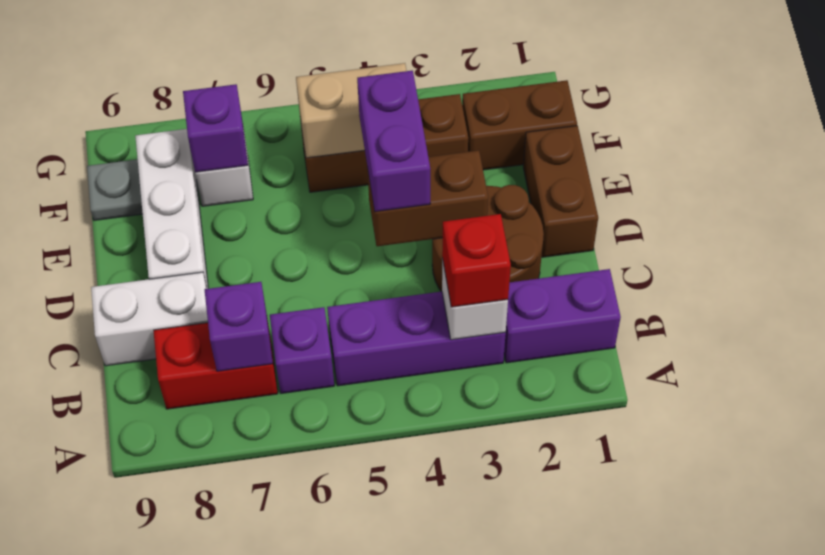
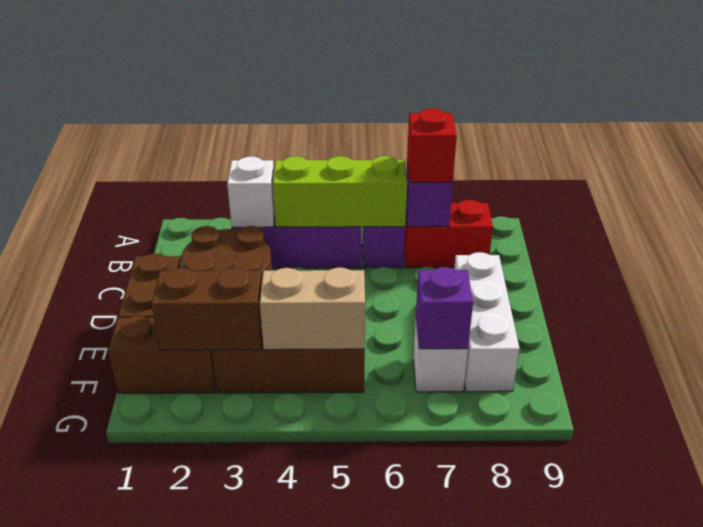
purple brick B1:B2 level 1 -> none
red brick B3 level 3 -> red brick B7 level 3
none -> lime brick B4:B6 level 2
white brick C8:C9 level 1 -> none
brown brick D3:D4 level 2 -> brown brick F2:F3 level 2
purple brick D4:E4 level 3 -> none
grey plate F9 level 1 -> none

